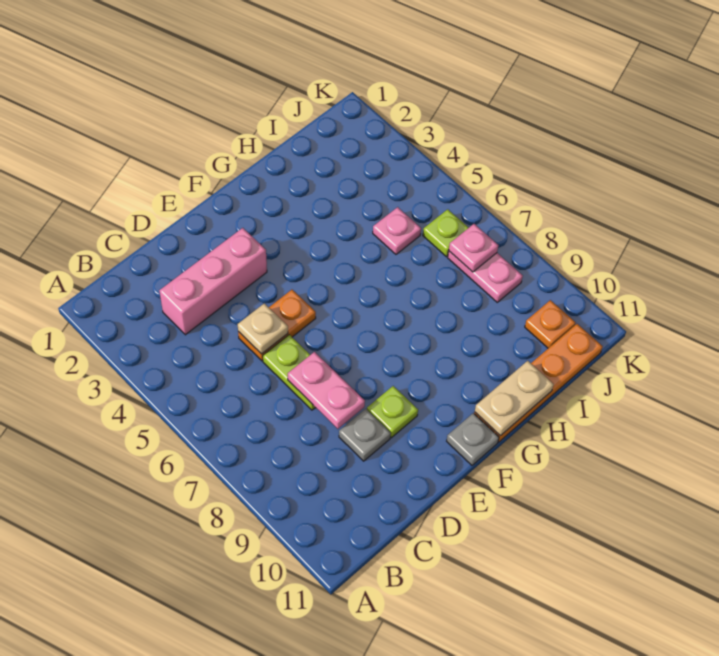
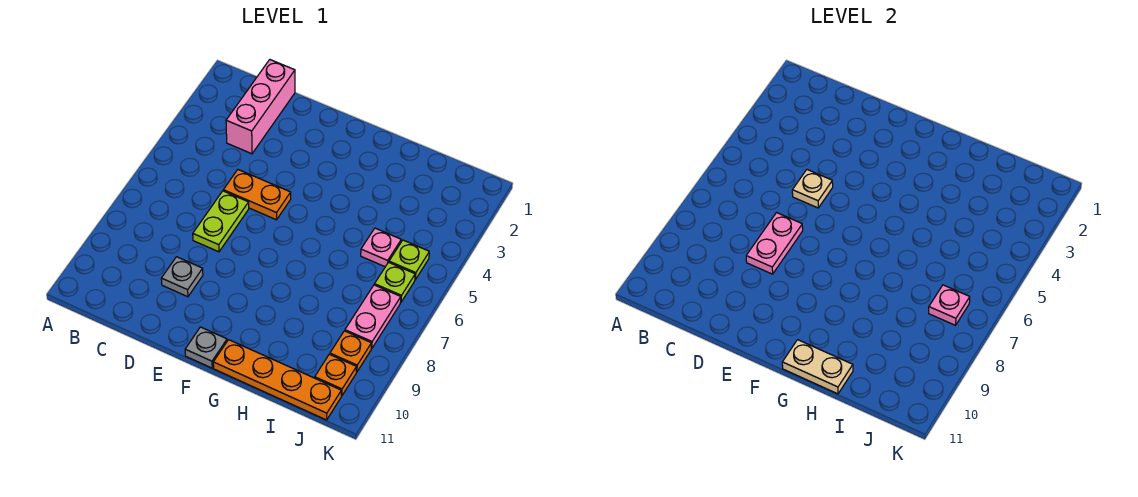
pink brick C3:E3 level 1 -> pink brick C1:C3 level 1
lime plate E9 level 1 -> lime plate J5 level 1
none -> orange plate J9 level 1

